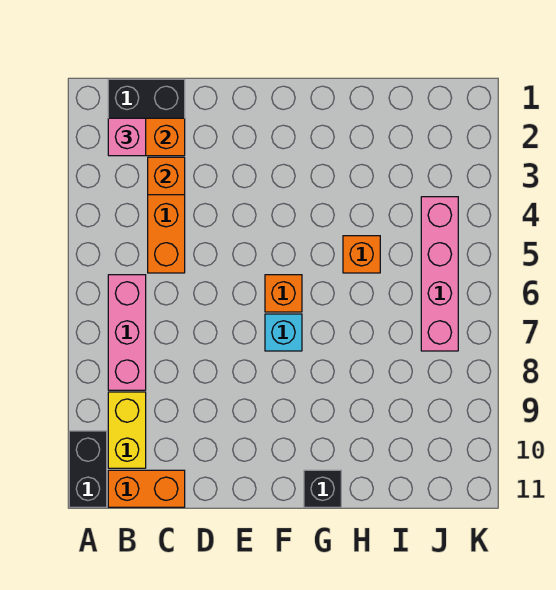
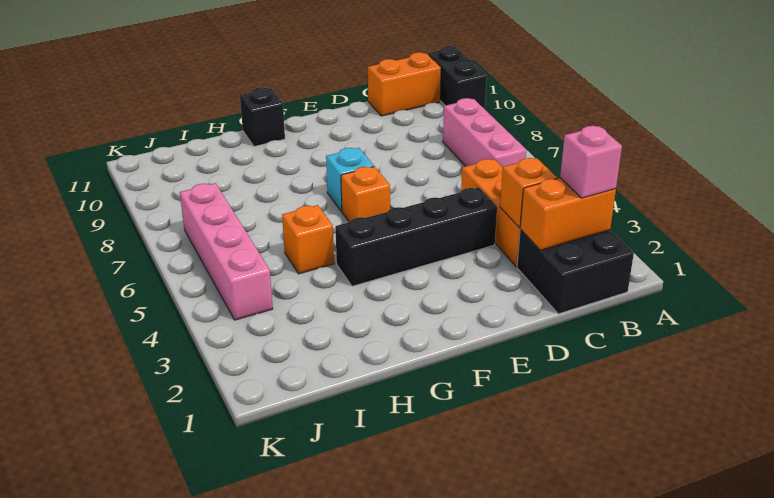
yellow brick B9:B10 level 1 -> none
none -> black brick D4:G4 level 1

